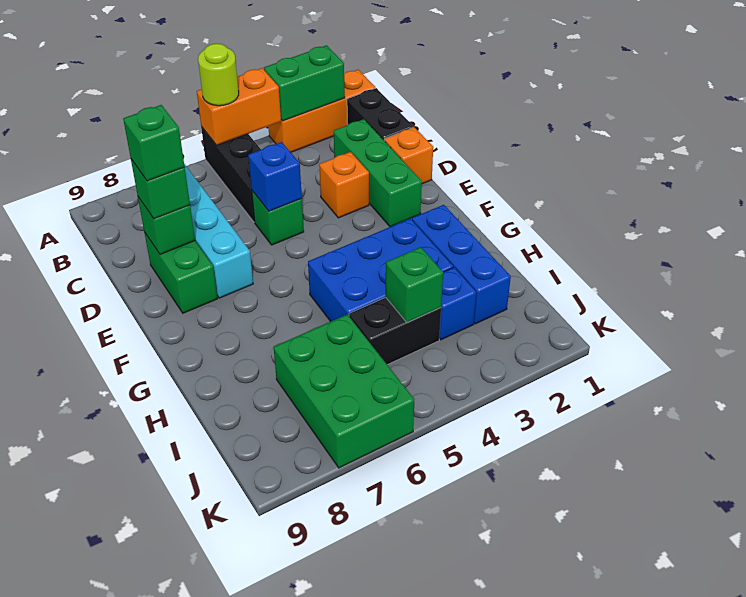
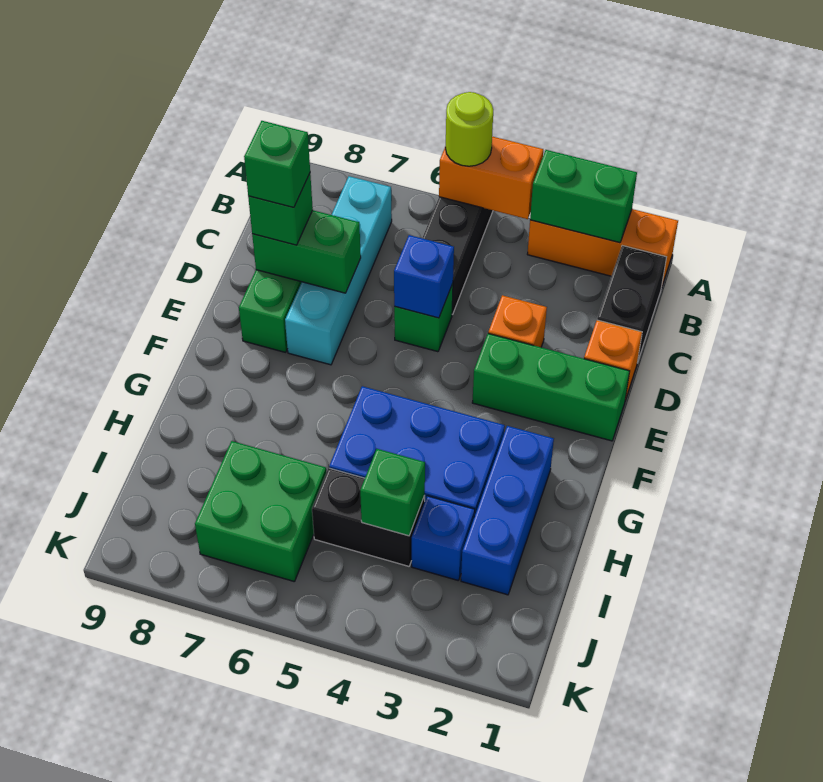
green brick C2:E2 level 1 -> green brick E1:E3 level 1
green brick D8 level 2 -> green brick D7:D8 level 2
green brick I6:K7 level 1 -> green brick I6:J7 level 1

